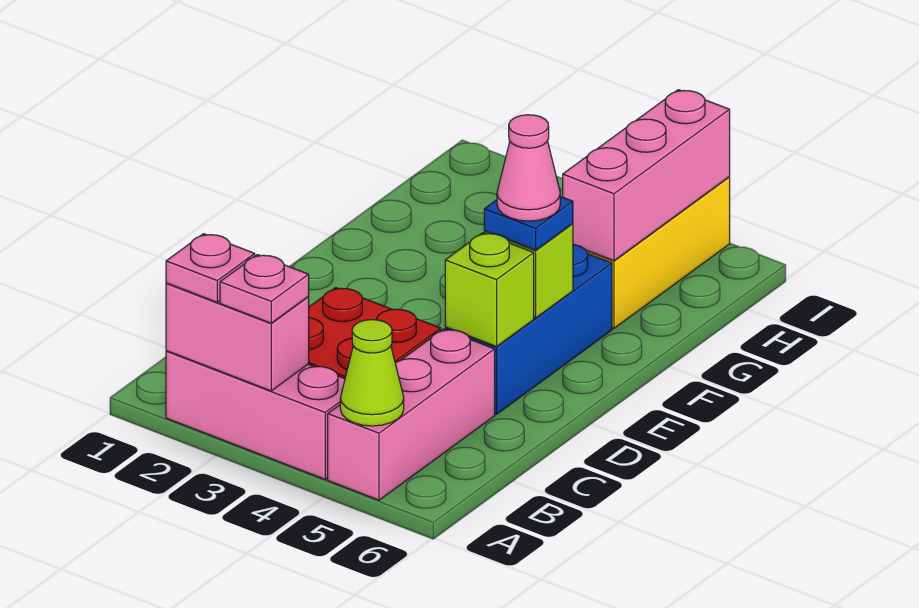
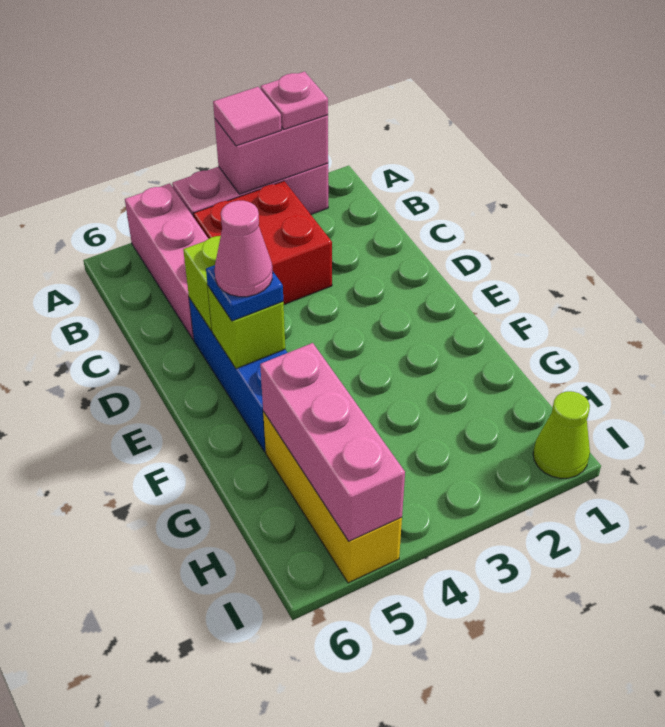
pink plate A3 level 3 -> pink tile A3 level 3
lime cone A5 level 2 -> lime cone I1 level 1

